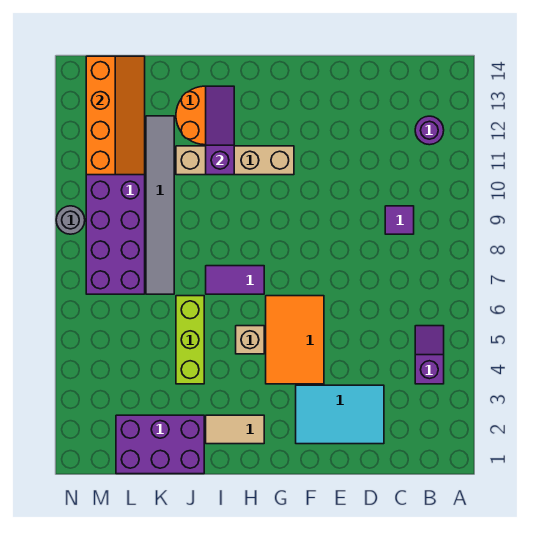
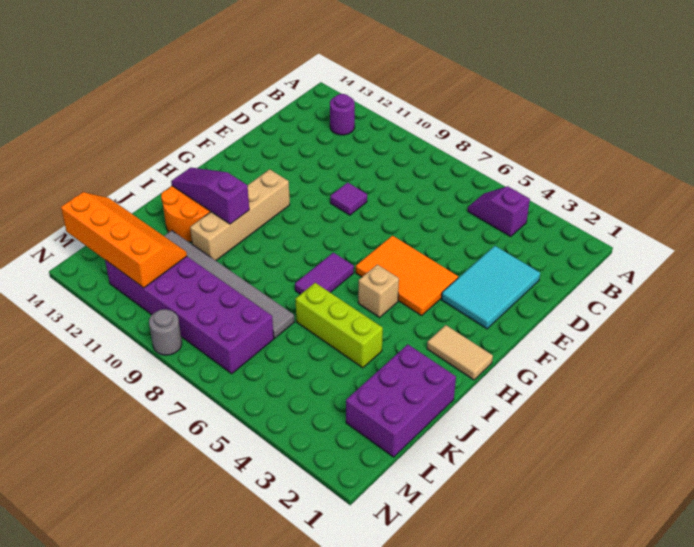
purple tile C9 level 1 -> purple tile E9 level 1
tan tile H2:I2 level 1 -> tan tile H1:H2 level 1

